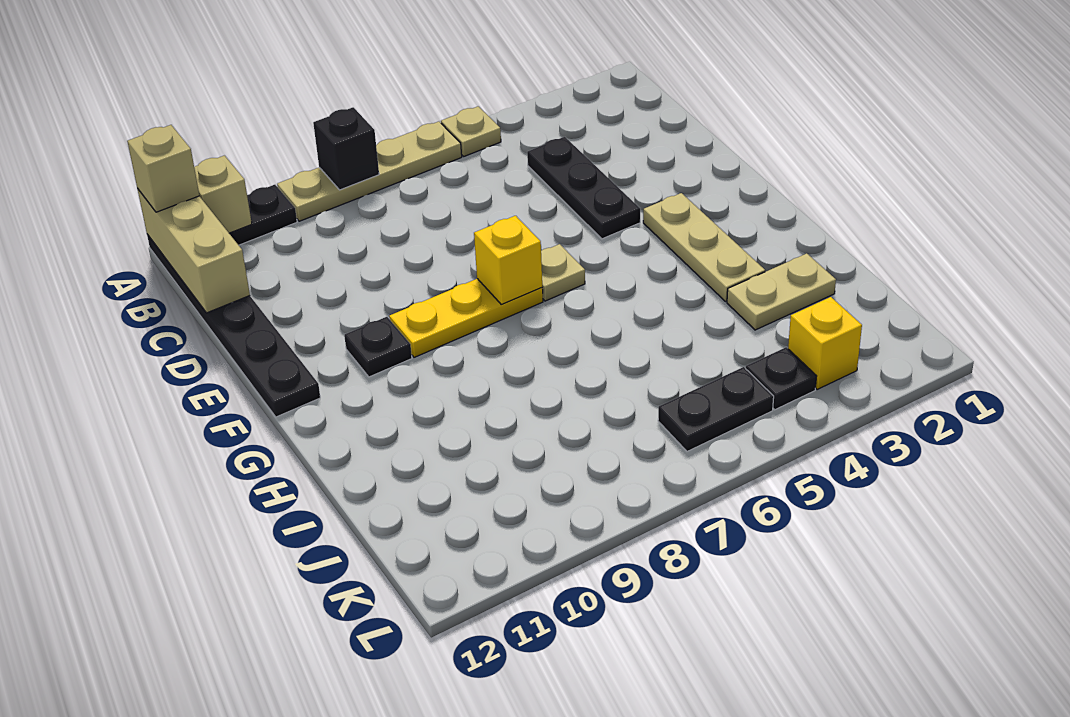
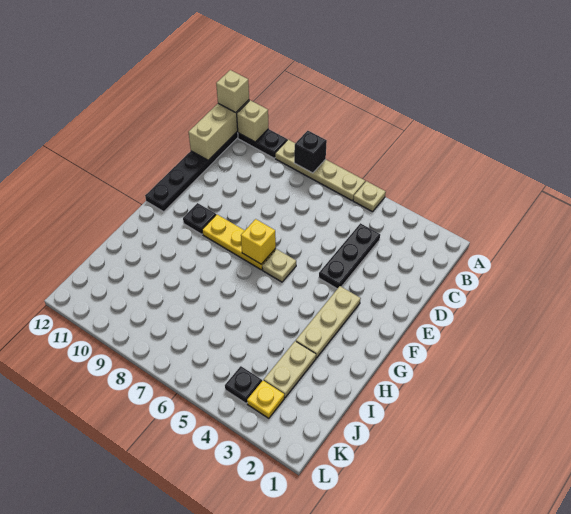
tan plate I2:I3 level 1 -> tan plate I3:J3 level 1
yellow brick K3 level 1 -> yellow plate K3 level 1
black plate K5:K6 level 1 -> none

